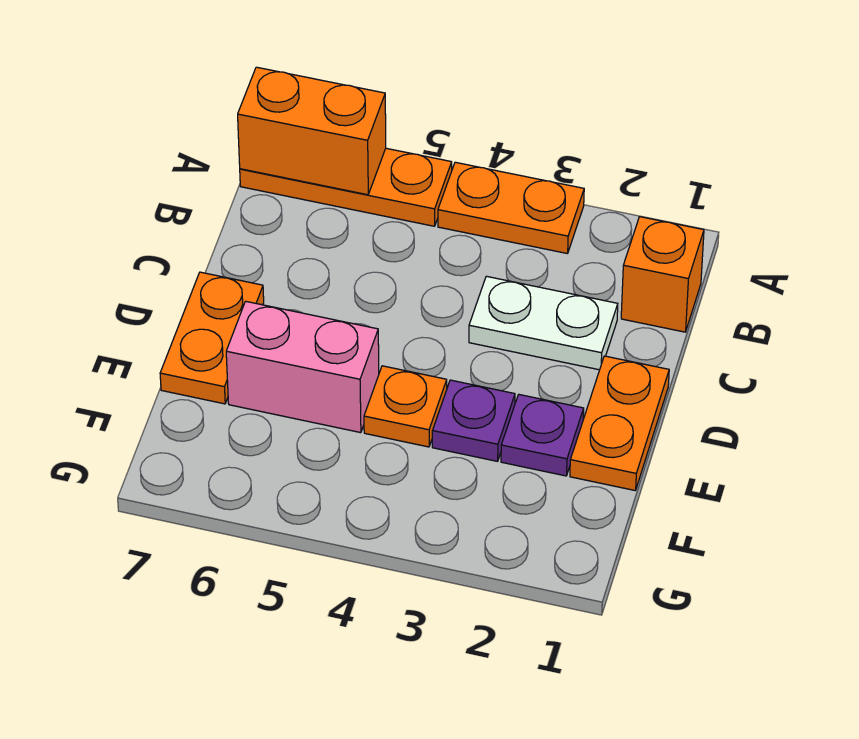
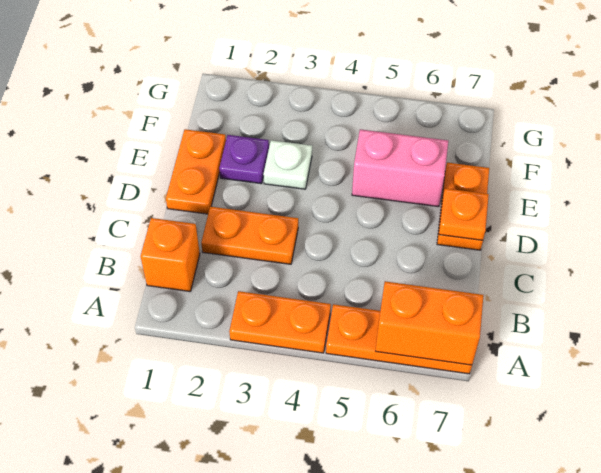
white plate C2:C3 level 1 -> orange plate C2:C3 level 1
purple plate E3 level 1 -> white plate E3 level 1
orange plate E4 level 1 -> orange plate D7 level 2

